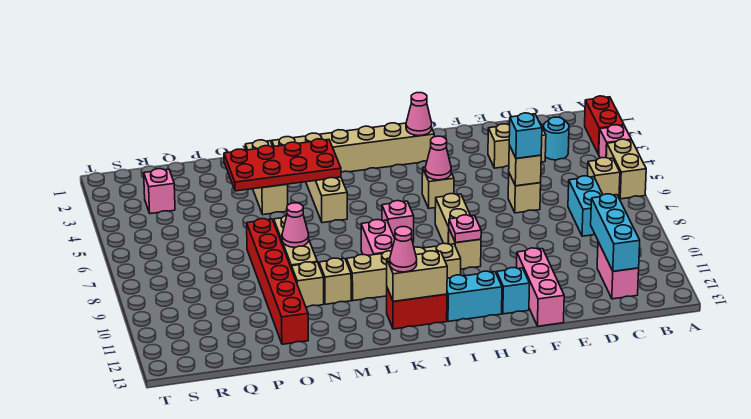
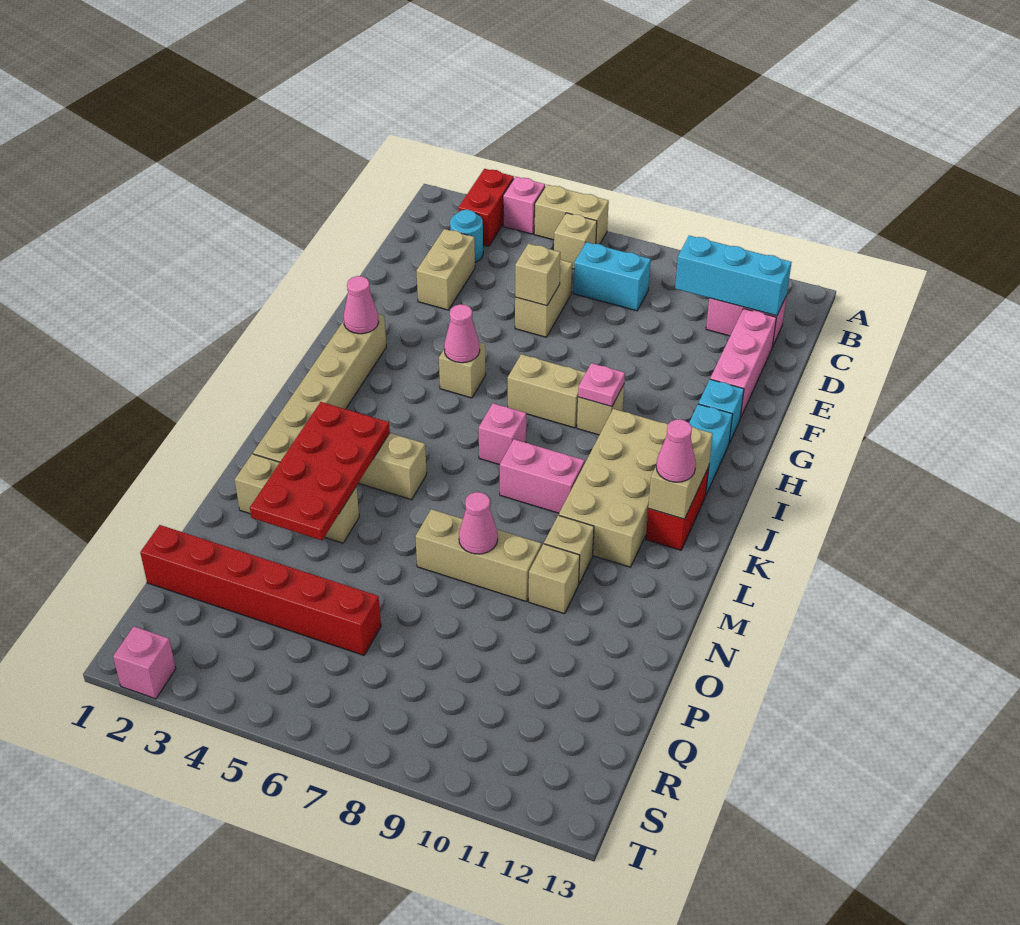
red brick A2:A3 level 1 -> red brick A3:B3 level 1
tan brick E6 level 1 -> tan brick D6:E6 level 1
cyan brick E6 level 3 -> none
pink brick F11:F13 level 1 -> pink brick D12:F12 level 1
tan brick I10:L10 level 1 -> tan brick I10:L11 level 1
red brick O7:O12 level 1 -> red brick Q1:Q6 level 1
pink brick R3 level 1 -> pink brick T2 level 1

